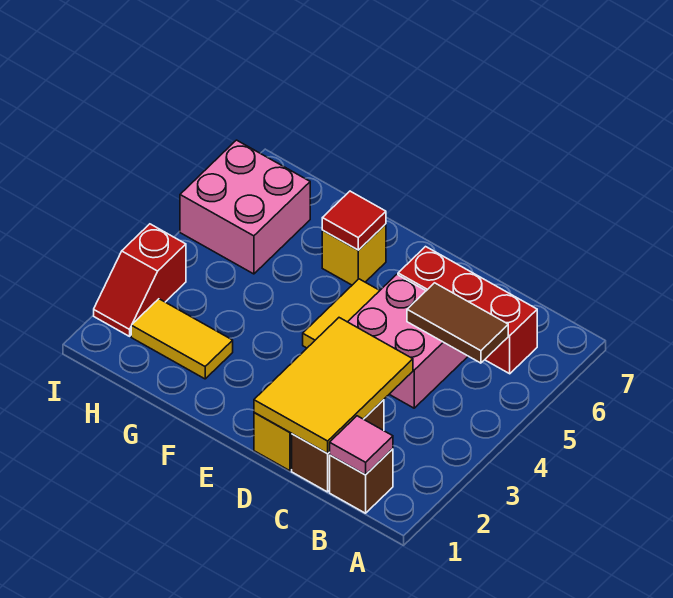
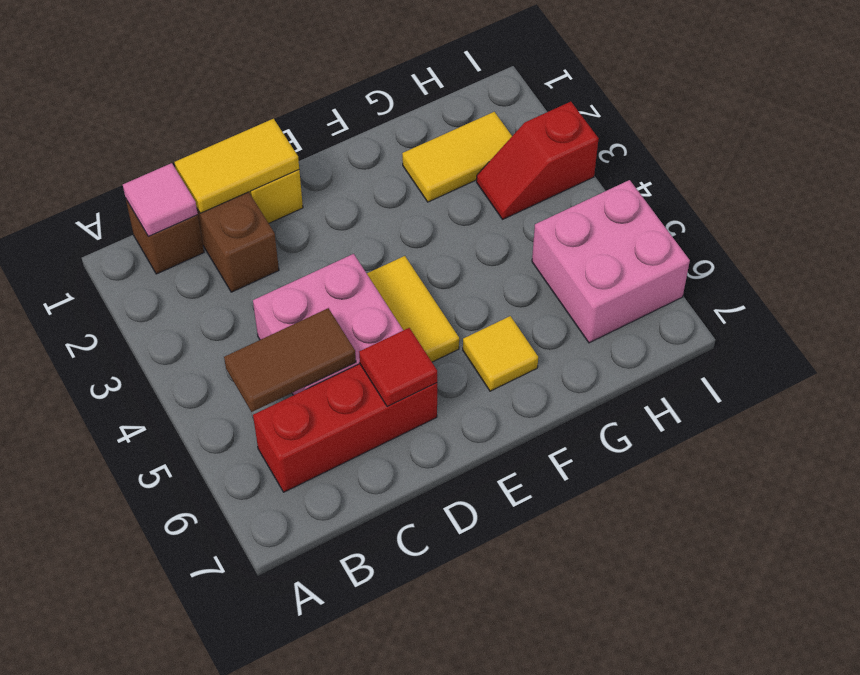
yellow tile C1:D3 level 2 -> yellow tile C1:D1 level 2
yellow brick F6 level 1 -> yellow tile F6 level 1
red tile F6 level 2 -> red tile D6 level 2
red slope I2:I3 level 1 top 3 -> red slope H3:I3 level 1 top I

